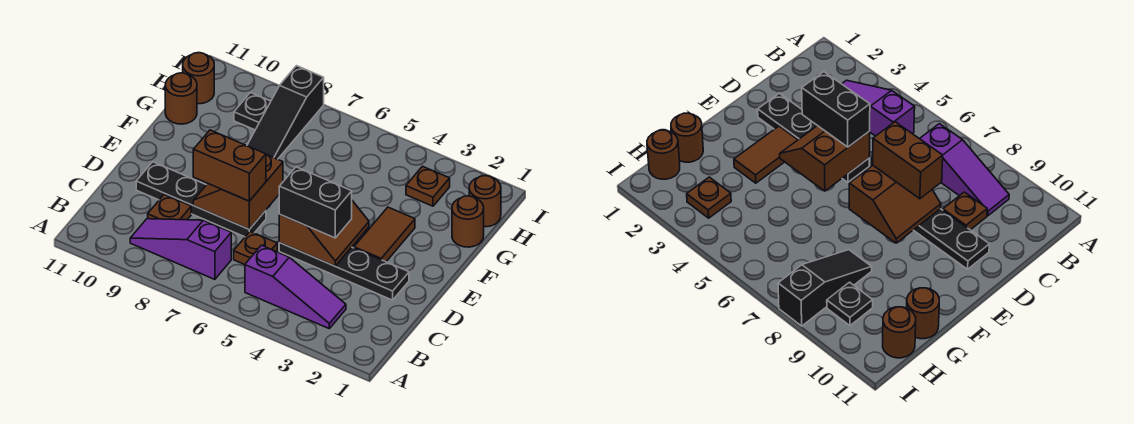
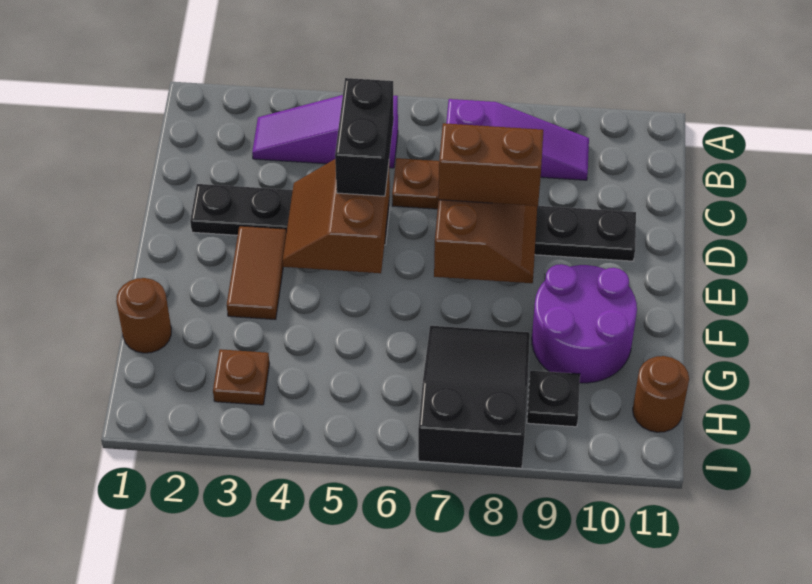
brown plate C9 level 1 -> none
black brick D4:D5 level 3 -> black brick C5:D5 level 3
none -> purple round brick F9:G10 level 1
black slope G8:I8 level 1 top I -> black slope G7:I8 level 1 top I
brown round brick G11 level 1 -> none
brown round brick H1 level 1 -> none

